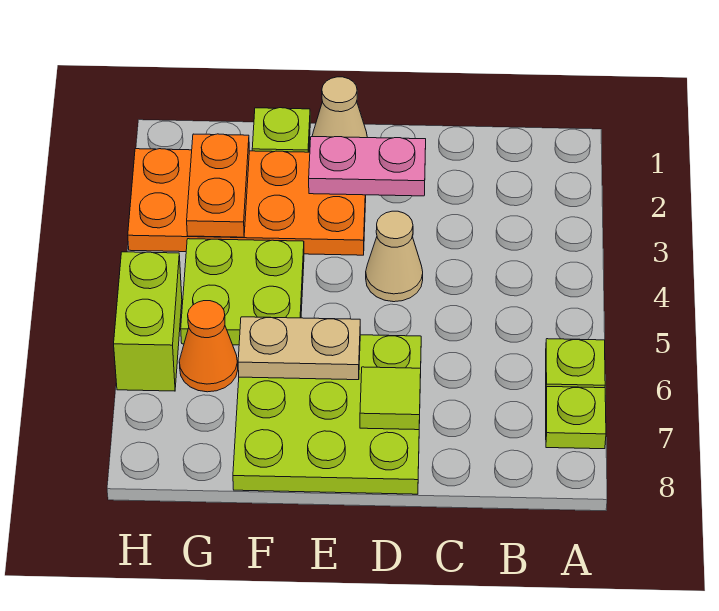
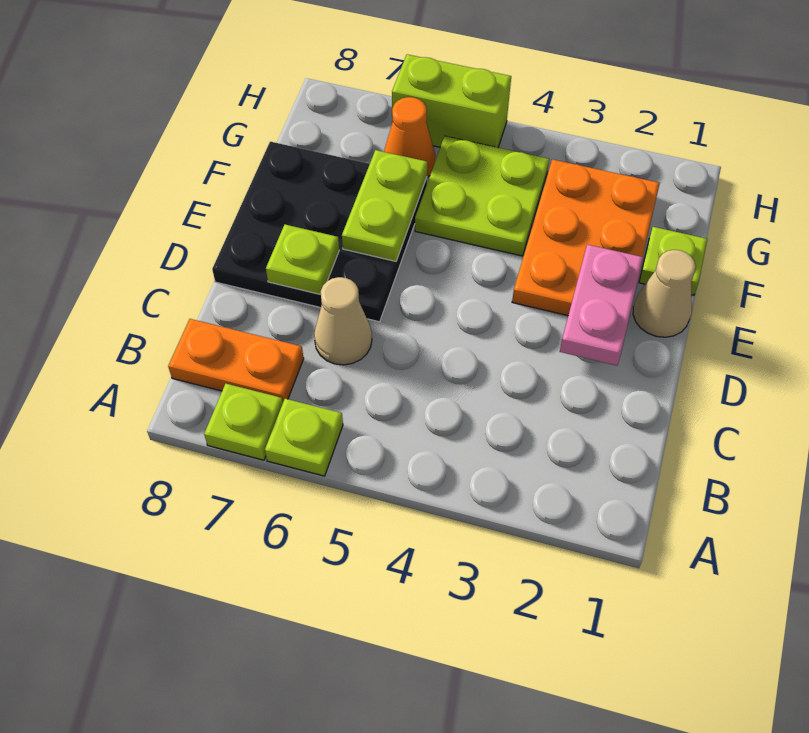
tan cone D4 level 1 -> tan cone C6 level 1
lime plate D6:F8 level 1 -> black plate D6:F8 level 1
lime tile D7 level 2 -> lime plate D7 level 2
orange plate E2:H3 level 1 -> orange plate E2:G3 level 1
tan plate E6:F6 level 2 -> lime plate E6:F6 level 2
orange plate G2:G3 level 2 -> orange plate B7:B8 level 1

